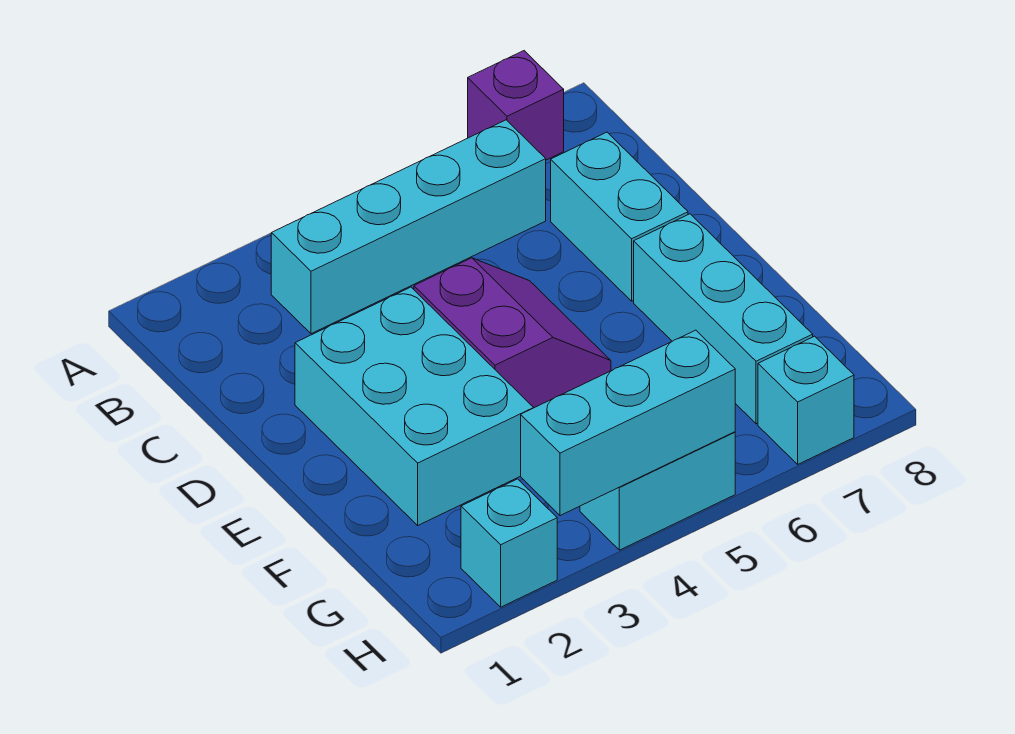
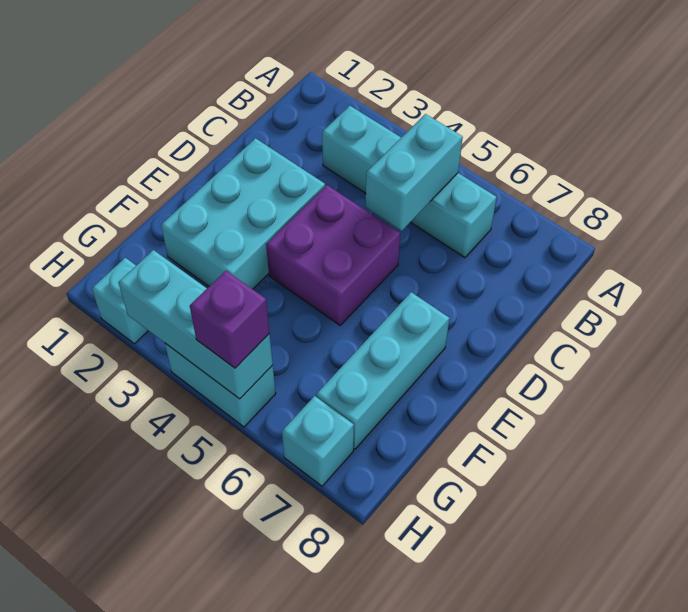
purple brick A7 level 1 -> purple brick H5 level 3
cyan brick C7:D7 level 1 -> cyan brick B5:C5 level 2
purple slope D4:E5 level 1 top 4 -> purple brick D4:E5 level 1

